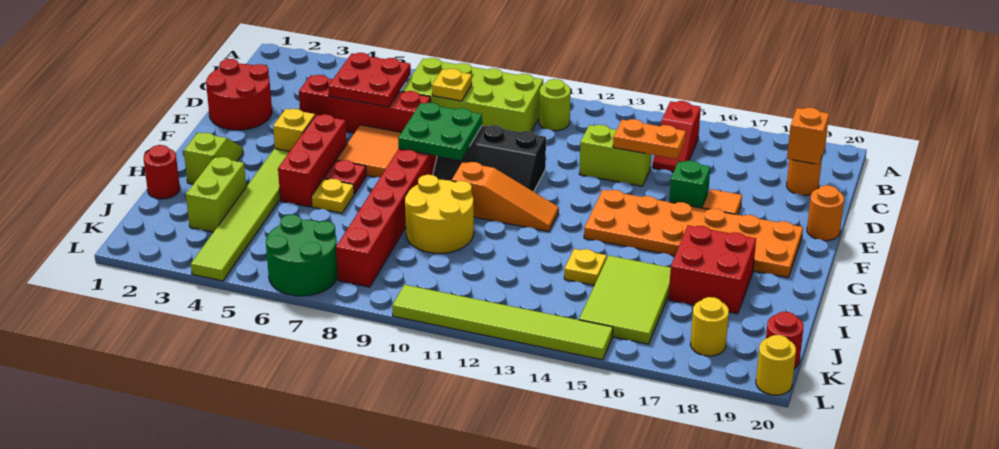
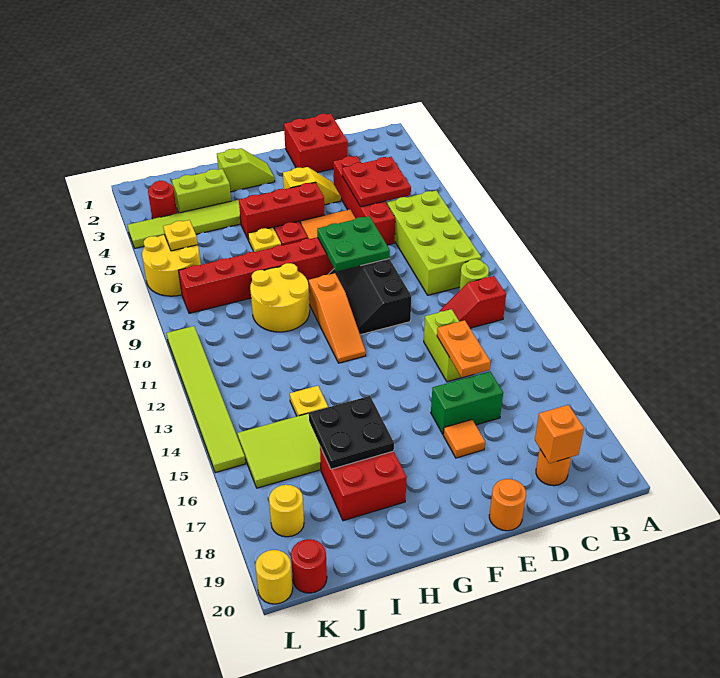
red slope B15:C15 level 1 top B -> red slope B12:C12 level 1 top B
yellow plate C8 level 2 -> yellow plate K6 level 2
red round brick D1:E2 level 1 -> red brick D1:E2 level 1
green brick E16 level 1 -> green brick D16:E16 level 1
orange plate F14:G19 level 1 -> none
none -> black plate H16:I17 level 2
red round brick I1 level 1 -> red round brick K3 level 1
green round brick K6:L7 level 1 -> yellow round brick K6:L7 level 1

